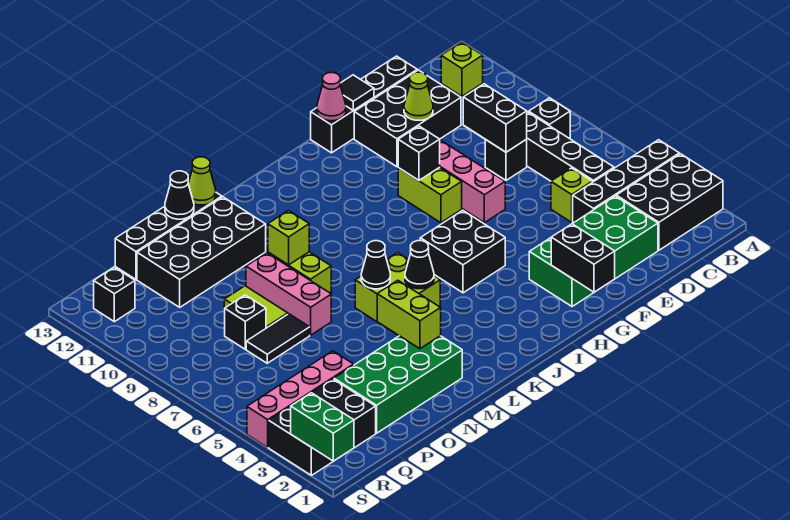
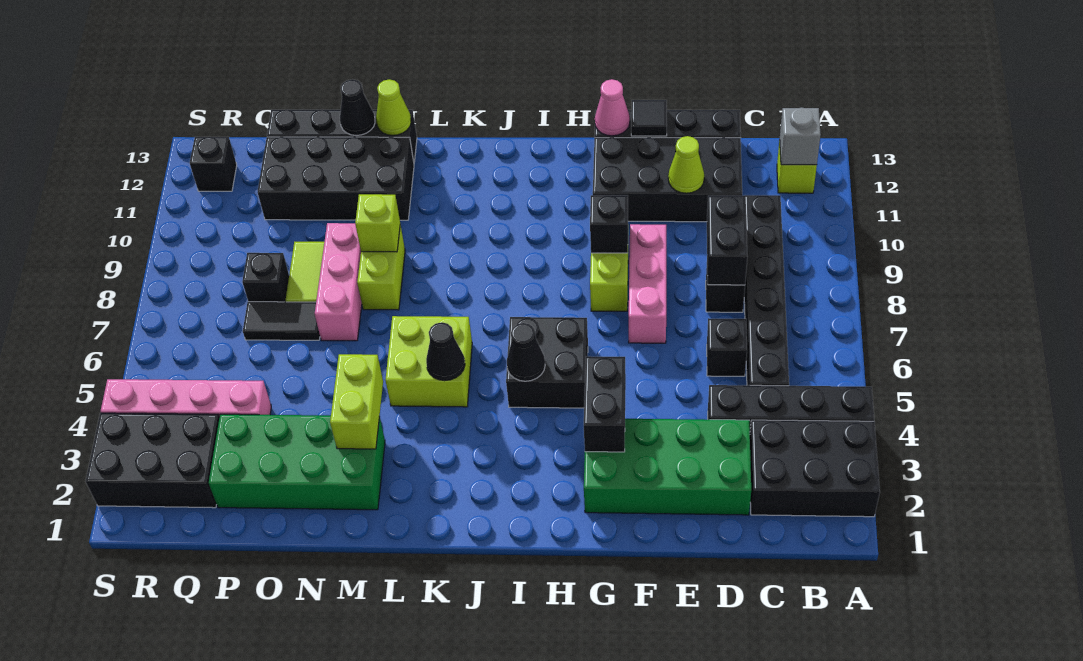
black brick B8 level 1 -> black brick D6 level 1
none -> grey brick B12 level 2
lime brick D5 level 1 -> none
black brick D11:F12 level 1 -> black brick D11:G12 level 1
black brick G1:G2 level 2 -> black brick G3:G4 level 2
black cone L6 level 2 -> black cone I5 level 2
green brick S1:S2 level 2 -> none

